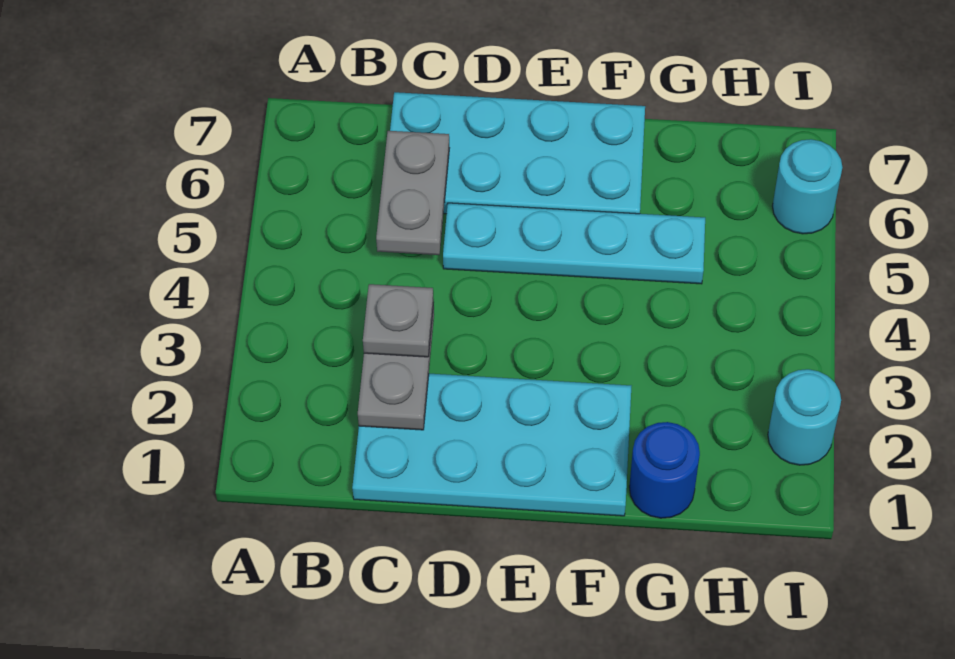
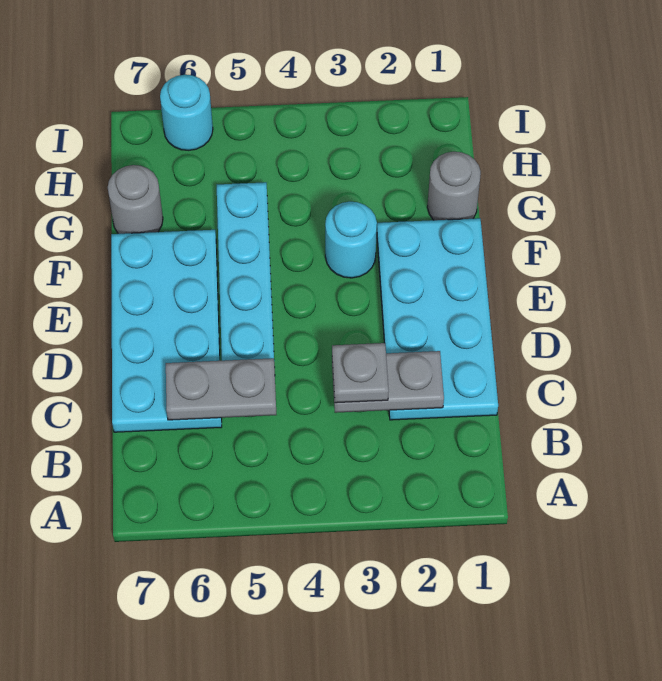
blue round brick G1 level 1 -> grey round brick G1 level 1
none -> grey round brick G7 level 1
cyan round brick I2 level 1 -> cyan round brick F3 level 1

